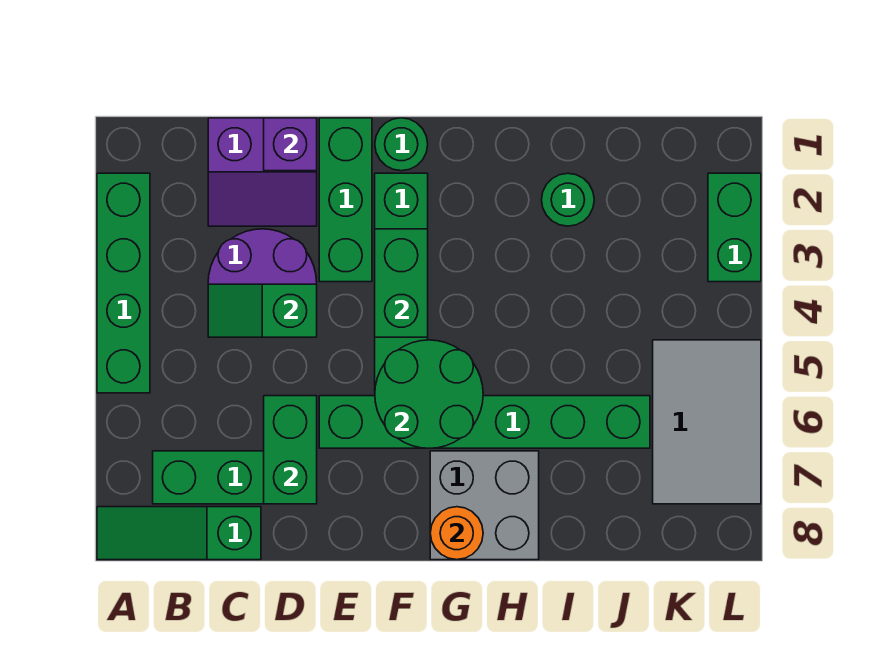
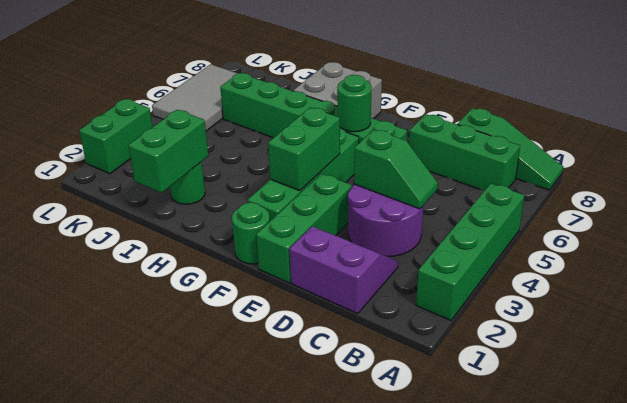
purple brick D1 level 2 -> none
green brick D6:D7 level 2 -> green brick I1:I2 level 2
green round brick F5:G6 level 2 -> green round brick F6 level 2
orange round brick G8 level 2 -> none

